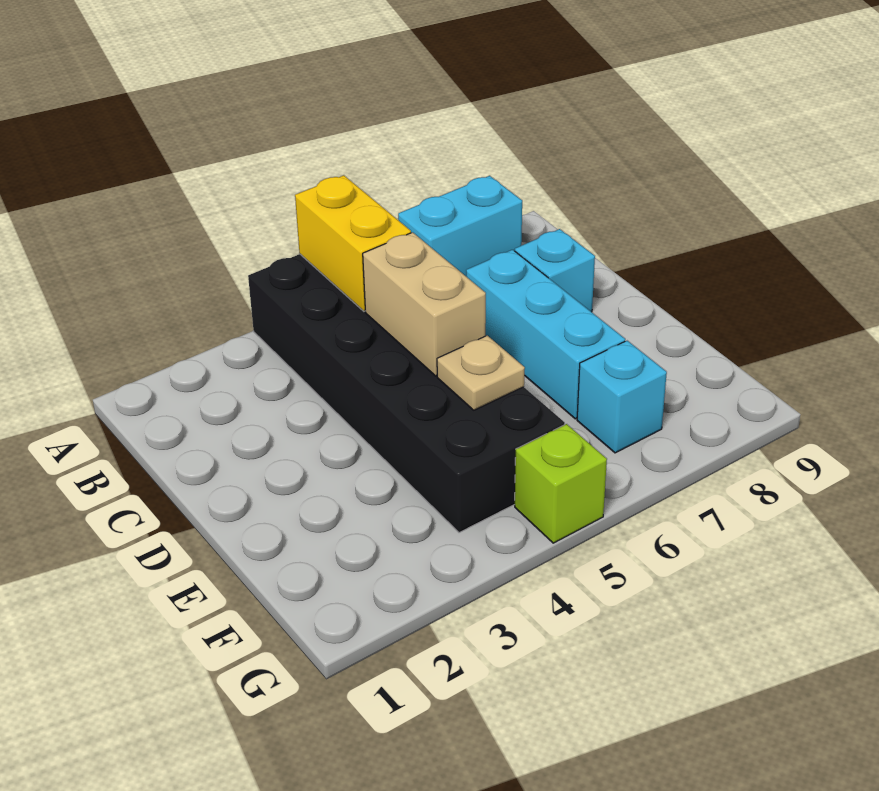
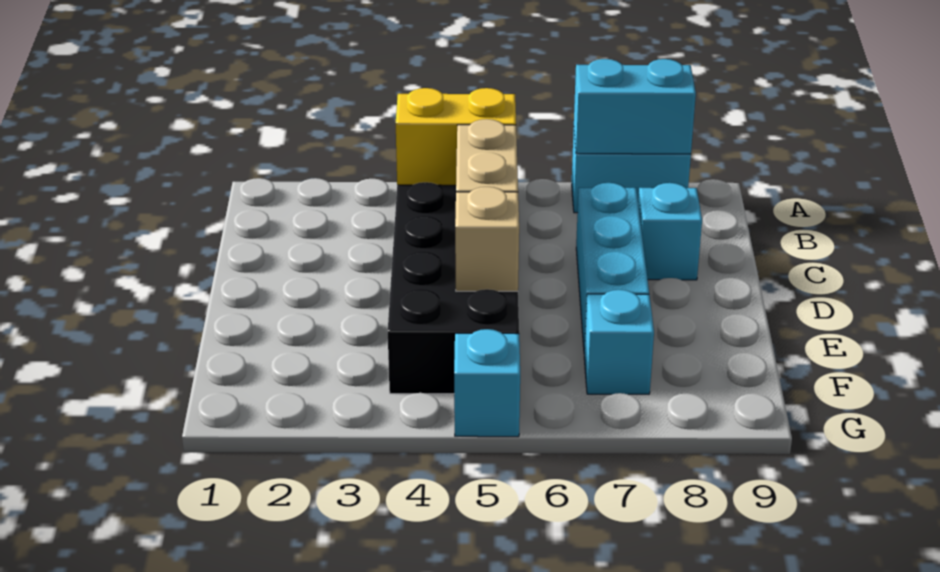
yellow brick A5:B5 level 2 -> yellow brick B4:B5 level 2
none -> cyan brick A7:A8 level 2
tan plate E5 level 2 -> tan brick E5 level 2
lime brick G5 level 1 -> cyan brick G5 level 1

